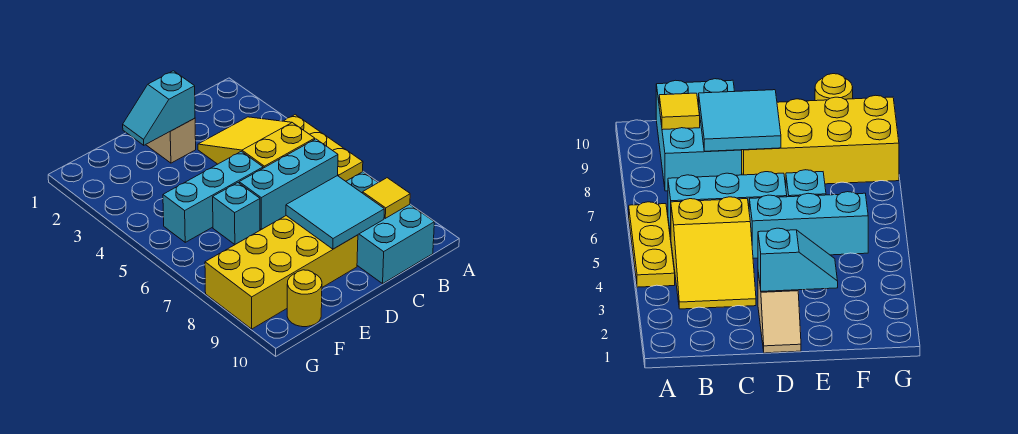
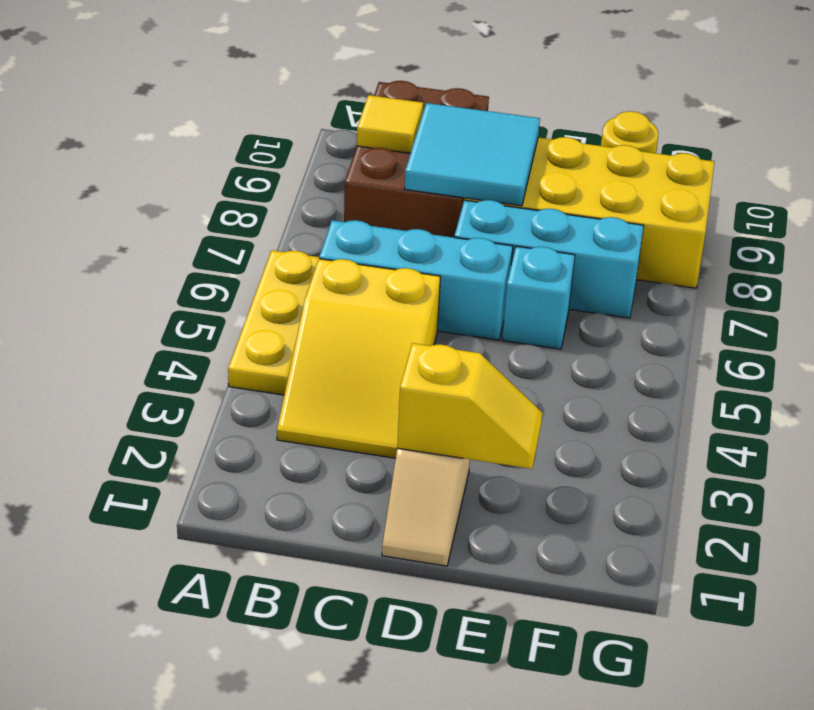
cyan brick B8:C10 level 1 -> brown brick B8:C10 level 1
cyan slope D2:E2 level 2 top D -> yellow slope D2:E2 level 2 top D
cyan brick D5:F5 level 1 -> cyan brick D7:F7 level 1

